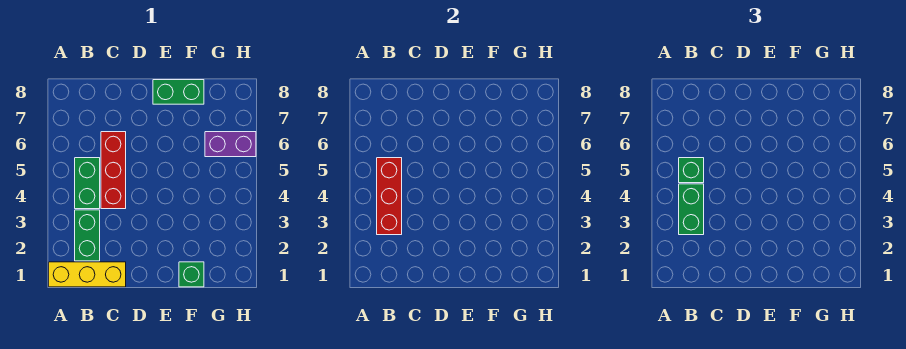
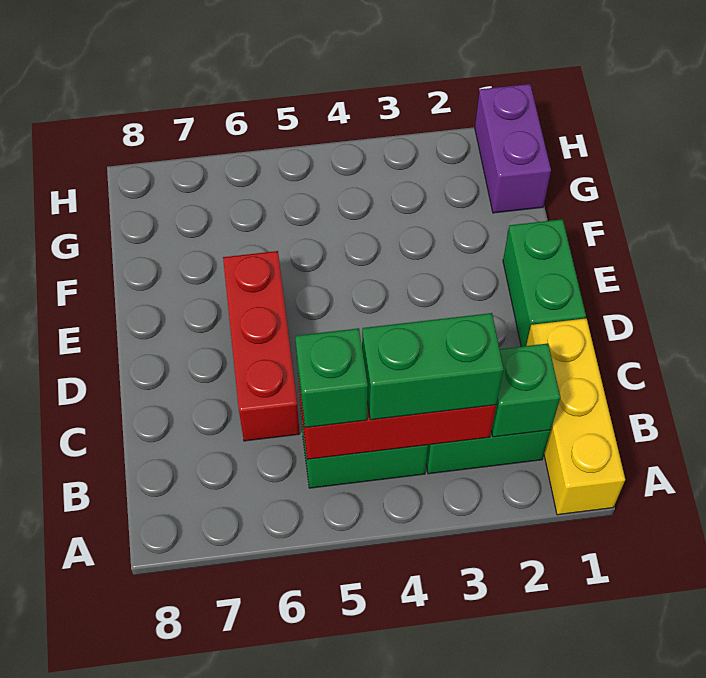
red brick C4:C6 level 1 -> red brick C6:E6 level 1
green brick E8:F8 level 1 -> green brick D1:E1 level 1
green brick F1 level 1 -> green brick B2 level 2
purple brick G6:H6 level 1 -> purple brick G1:H1 level 1

